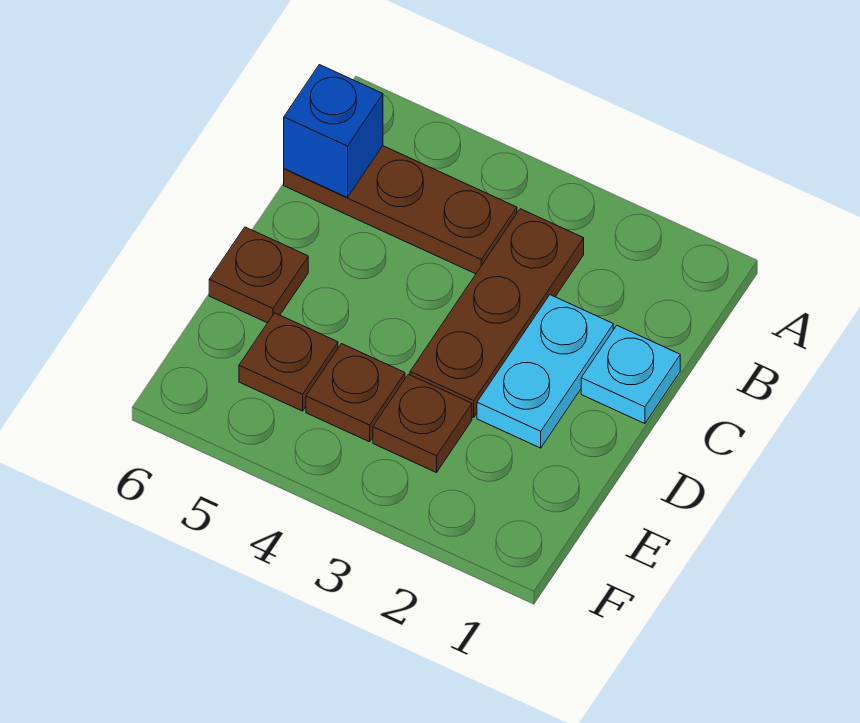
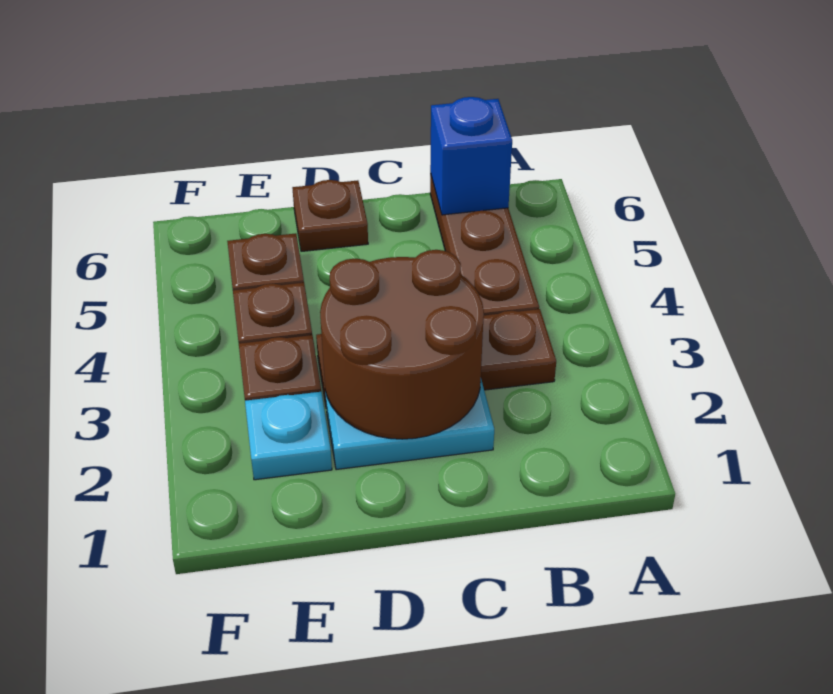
cyan plate C1 level 1 -> cyan plate E2 level 1
none -> brown round brick C2:D3 level 2

